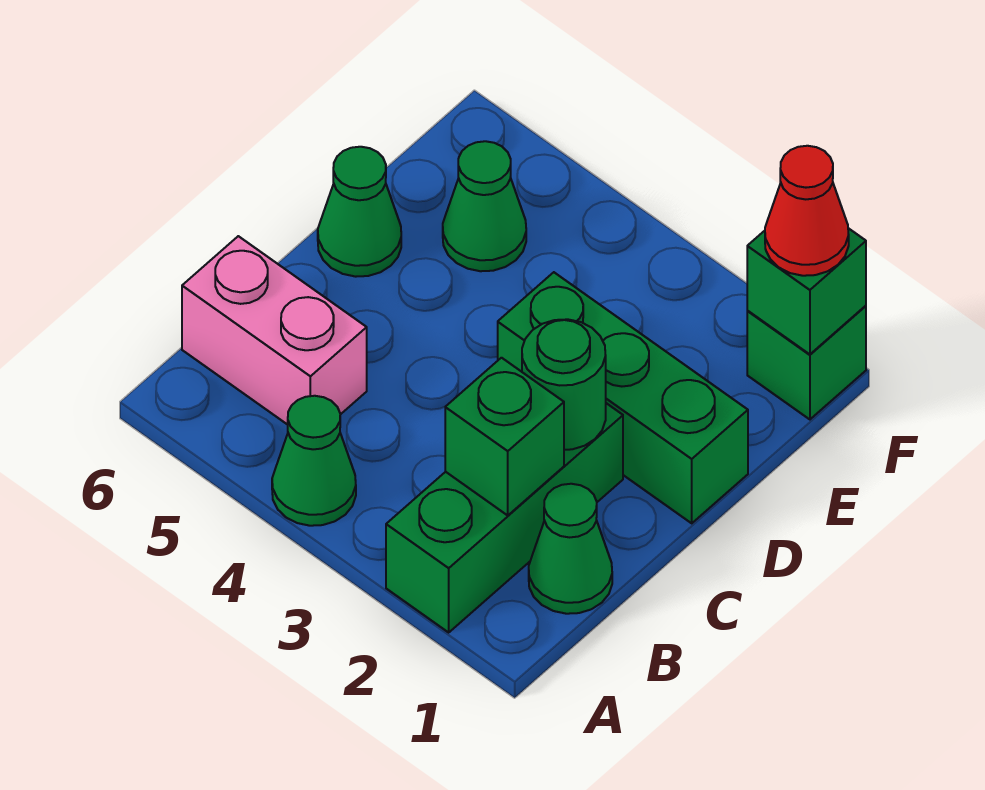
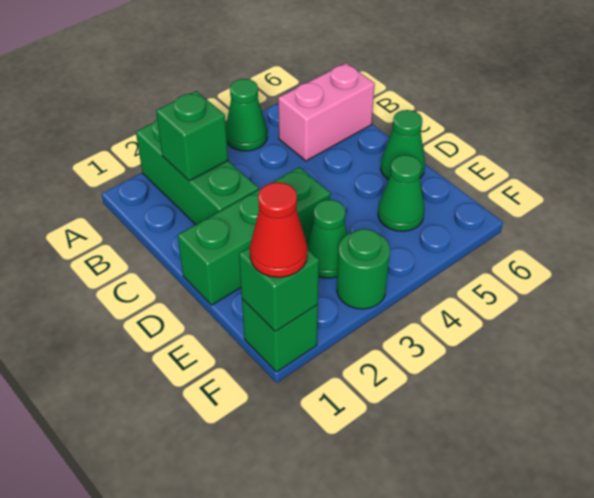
green cone B1 level 1 -> green cone E3 level 1
green round brick C2 level 2 -> green round brick F3 level 1

